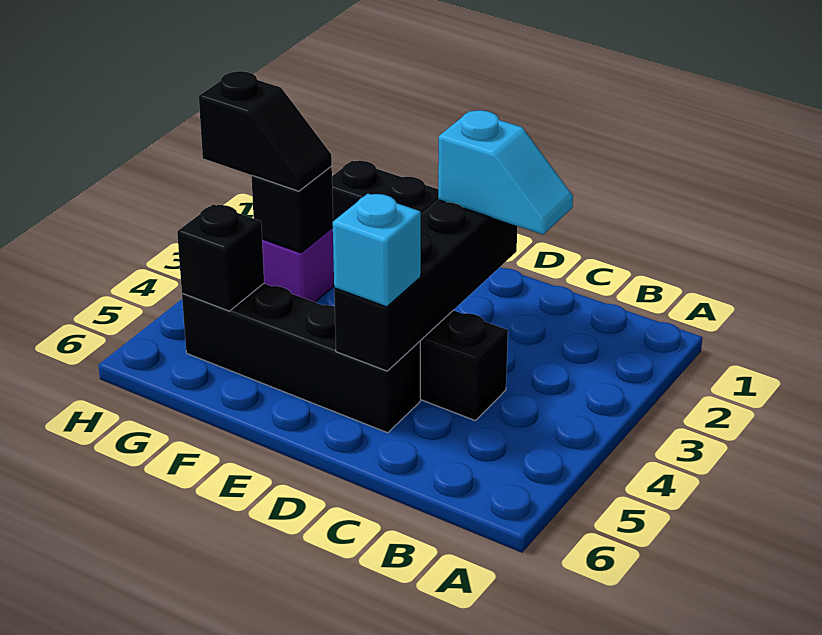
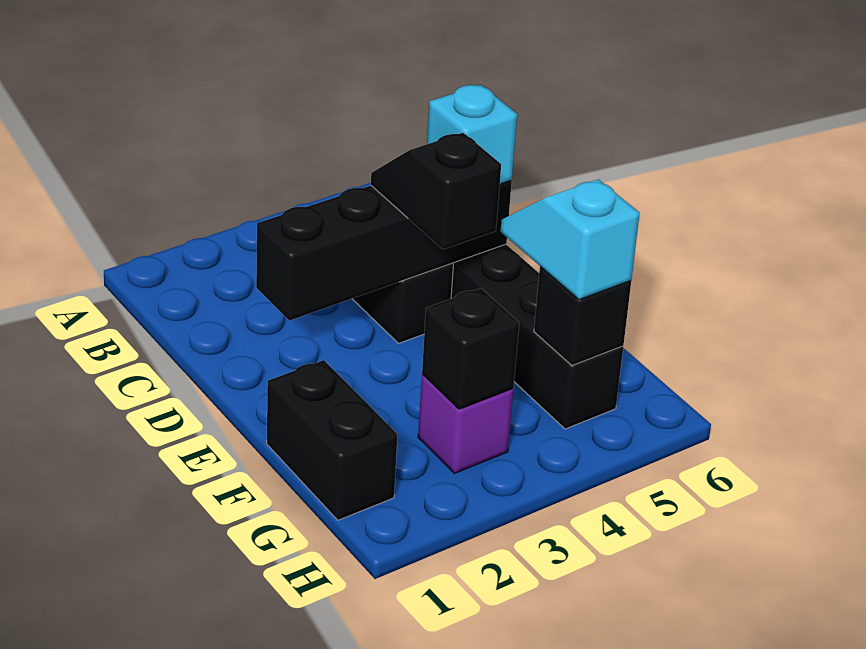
cyan slope C2:D2 level 3 top D -> cyan slope F5:G5 level 3 top G
black slope G3:H3 level 3 top H -> black slope D4:E4 level 3 top E

